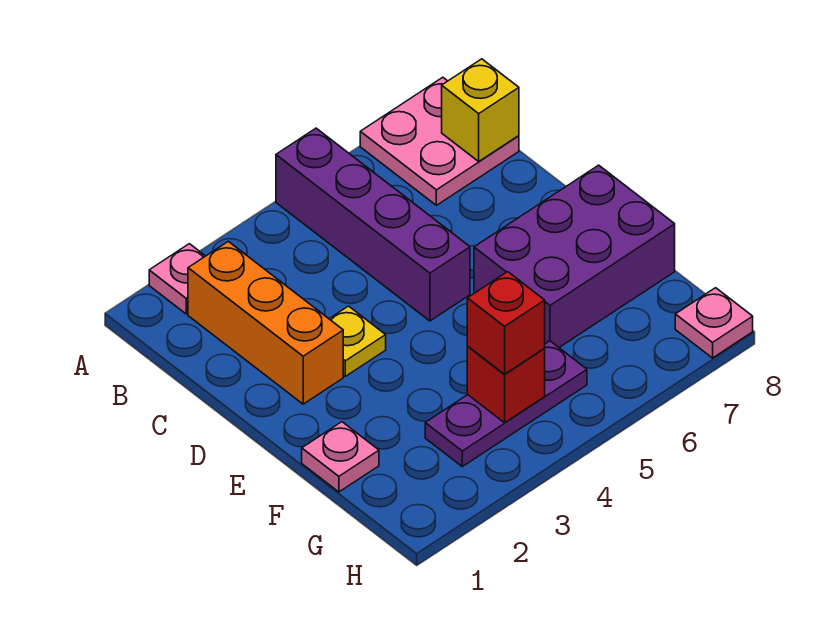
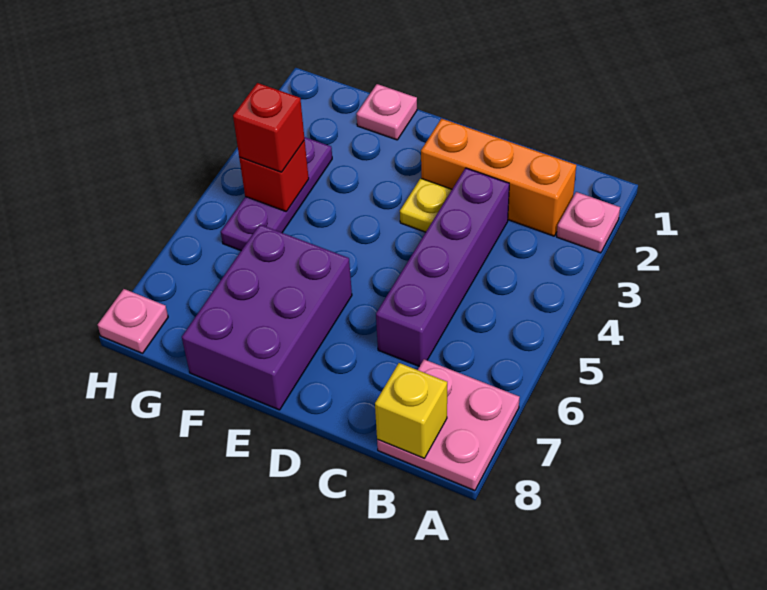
purple brick A5:D5 level 1 -> purple brick C3:C6 level 1

